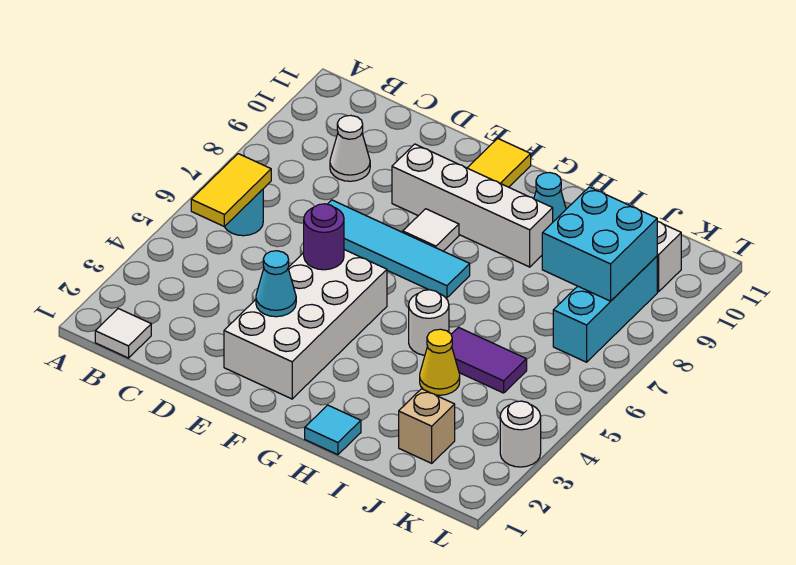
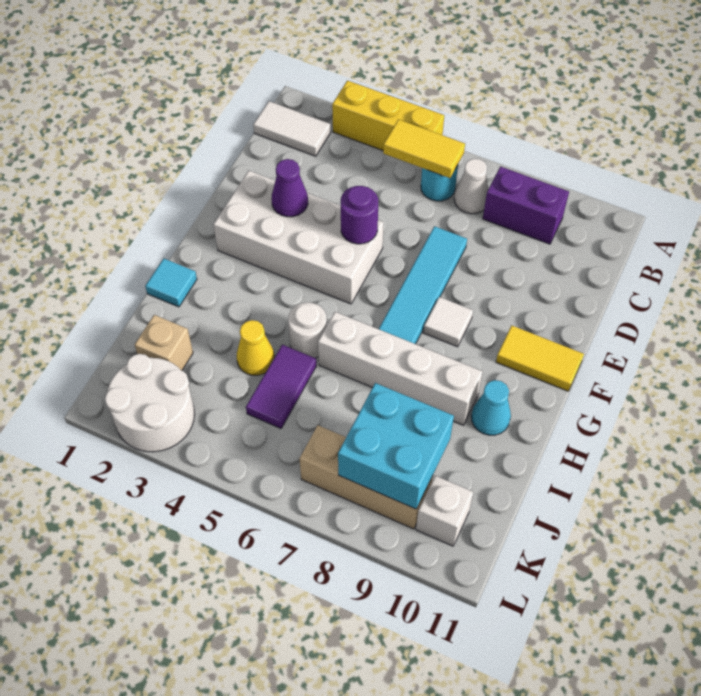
none -> yellow brick A3:A5 level 1
white tile B1 level 1 -> white tile B1:B2 level 1
none -> purple brick B8:B9 level 1
white cone C9 level 1 -> white cone B7 level 1
cyan cone E3 level 2 -> purple cone E3 level 2
white brick E9:H9 level 1 -> white brick H6:H9 level 1
cyan brick K7:K9 level 1 -> tan brick K7:K9 level 1
white round brick L3 level 1 -> white round brick K2:L3 level 1

